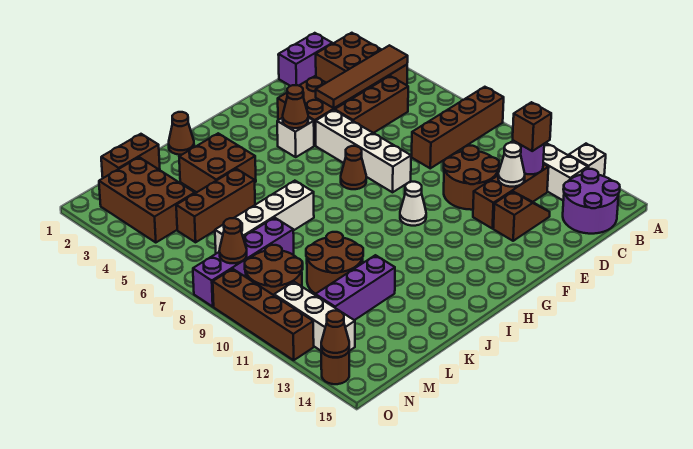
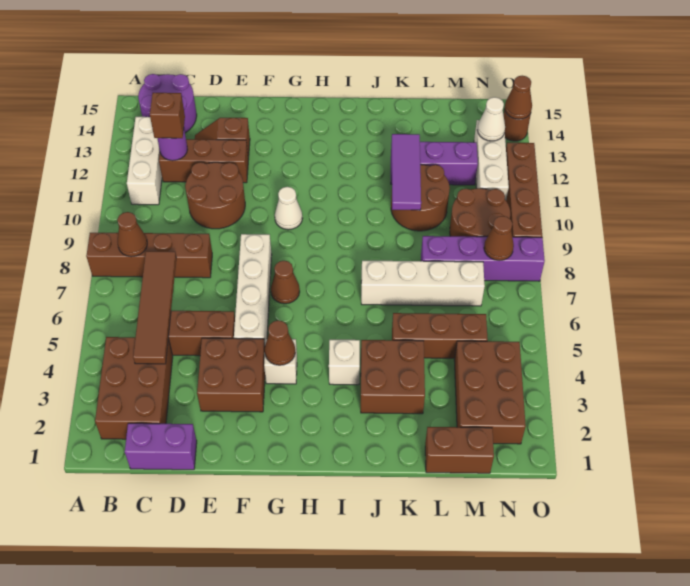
white brick A13 level 1 -> white brick I4 level 1
brown tile B4:E4 level 2 -> brown tile C4:C7 level 2
white cone D12 level 2 -> white cone N13 level 2
brown cone J1 level 1 -> brown cone B8 level 2
none -> purple tile K10:K12 level 2

